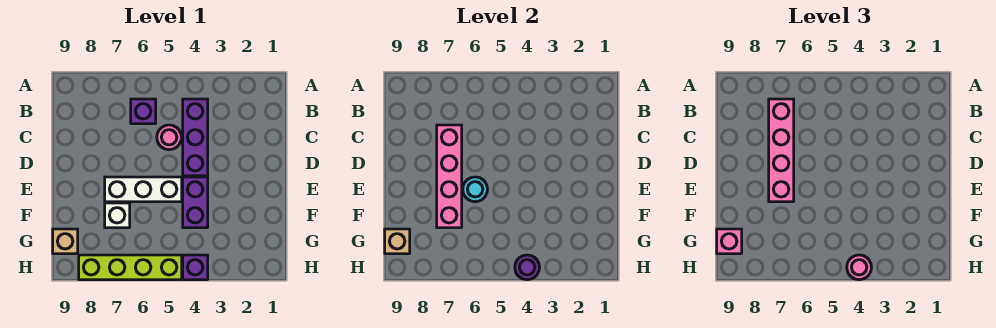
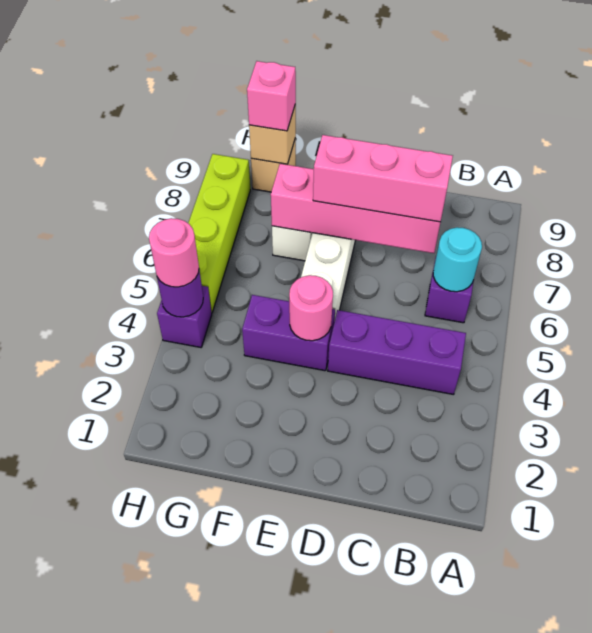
pink brick B7:E7 level 3 -> pink brick C7:E7 level 3
pink round brick C5 level 1 -> pink round brick E4 level 2
cyan round brick E6 level 2 -> cyan round brick B6 level 2

